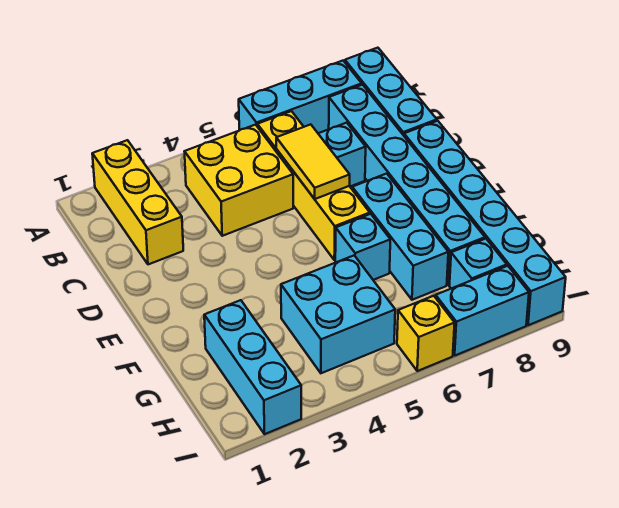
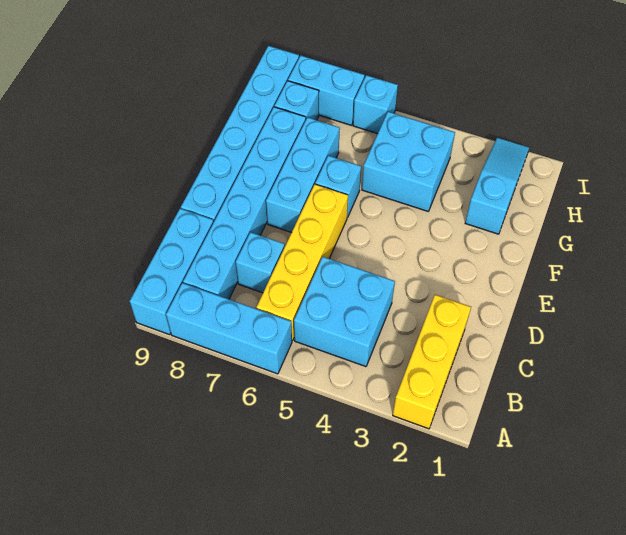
yellow brick B4:C5 level 1 -> cyan brick B4:C5 level 1
yellow tile C6:D6 level 2 -> none
cyan brick G2:I2 level 1 -> cyan slope G2:I2 level 1 top G
yellow brick I6 level 1 -> cyan brick I6 level 1

